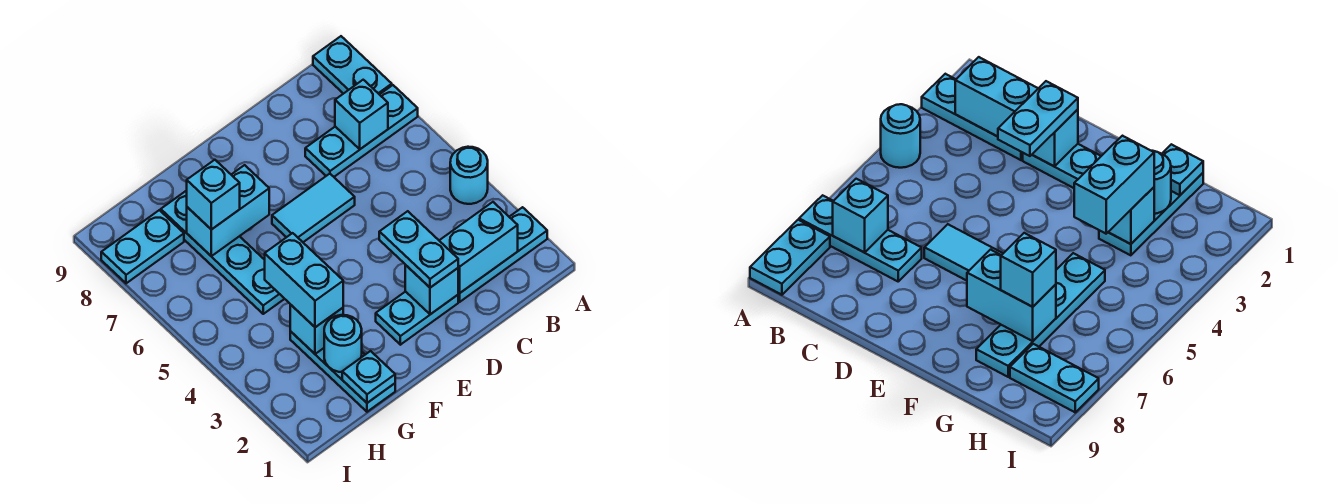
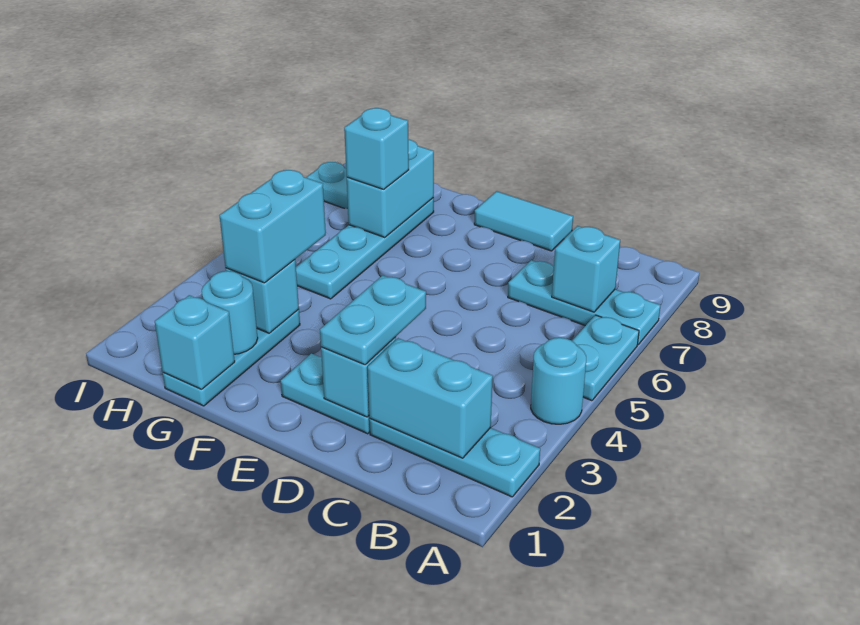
cyan plate A8:A9 level 1 -> cyan plate A5:A6 level 1
cyan tile D6:E6 level 1 -> cyan tile D9:E9 level 1
cyan brick F7:G7 level 2 -> cyan brick G7:G8 level 2
cyan plate G1 level 2 -> cyan brick G1 level 2

